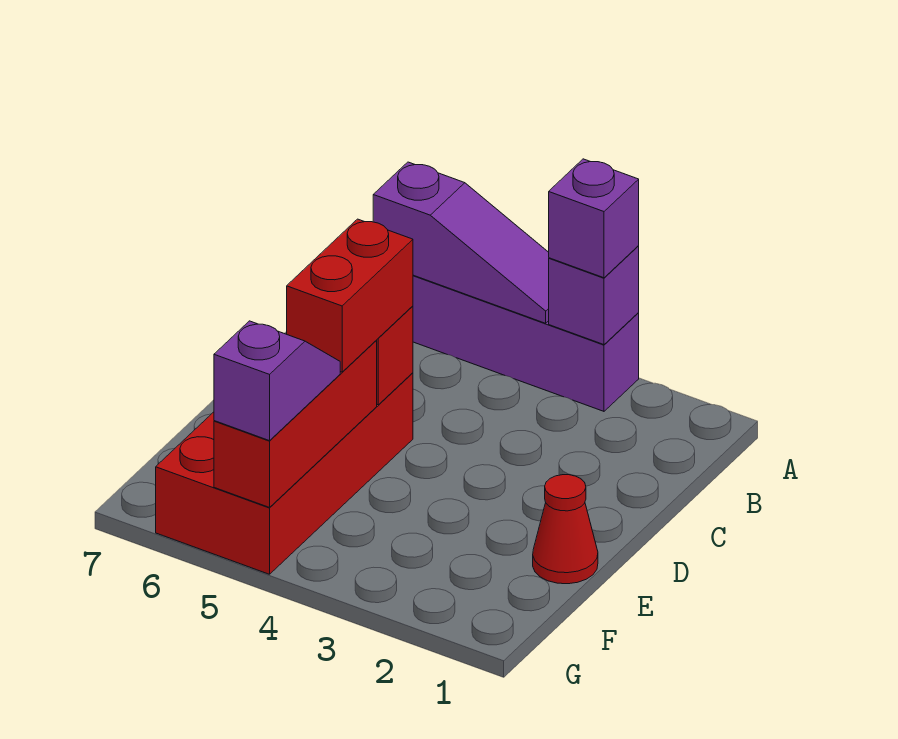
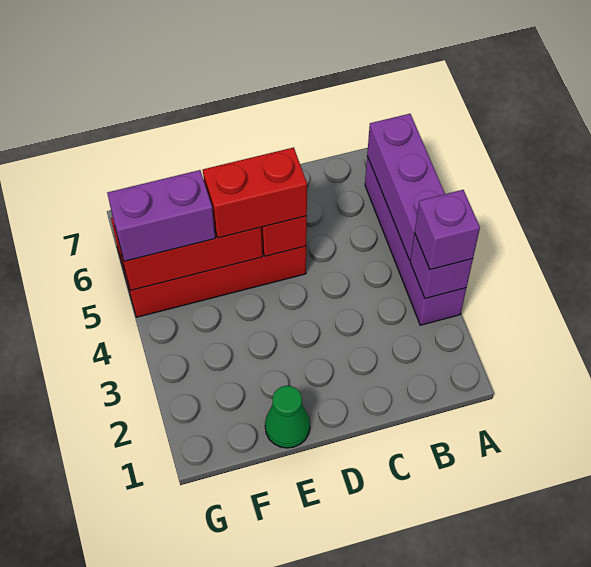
purple slope A4:A6 level 2 top 6 -> purple brick A4:A6 level 2
red cone E1 level 1 -> green cone E1 level 1
purple slope F5:G5 level 3 top G -> purple brick F5:G5 level 3

